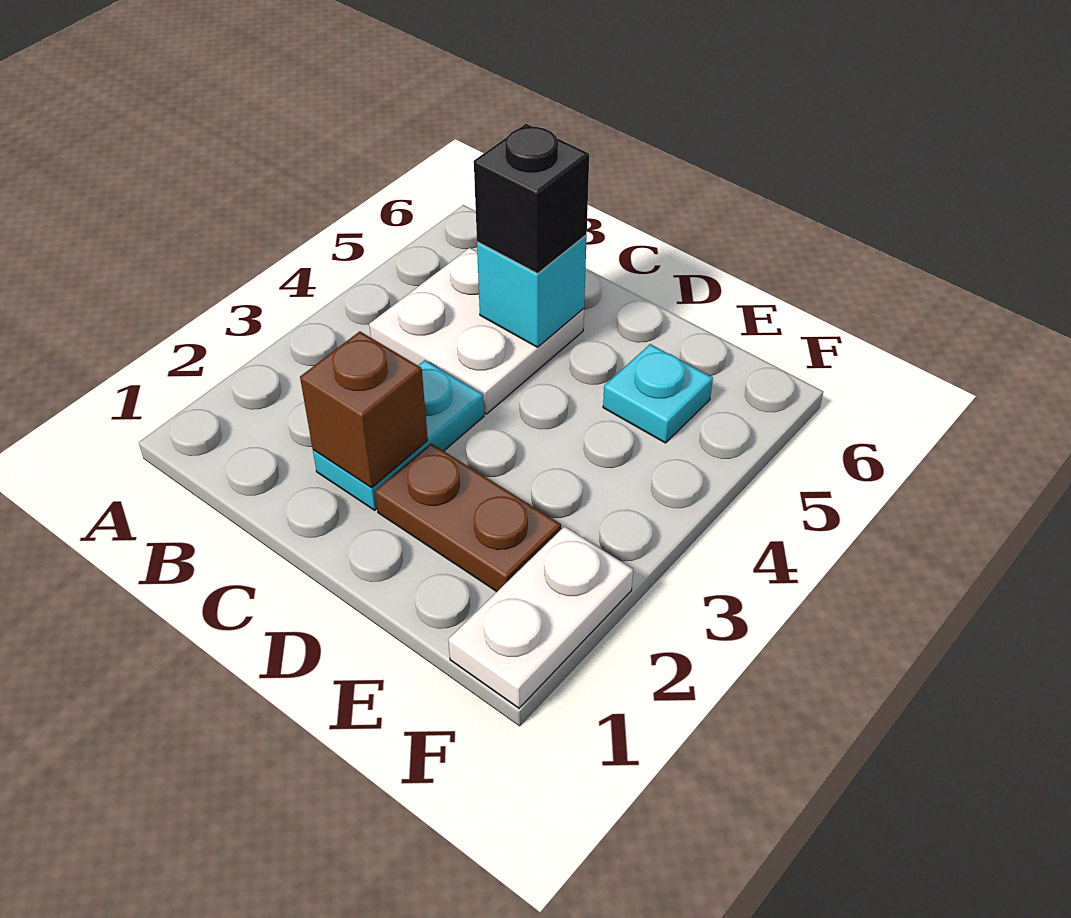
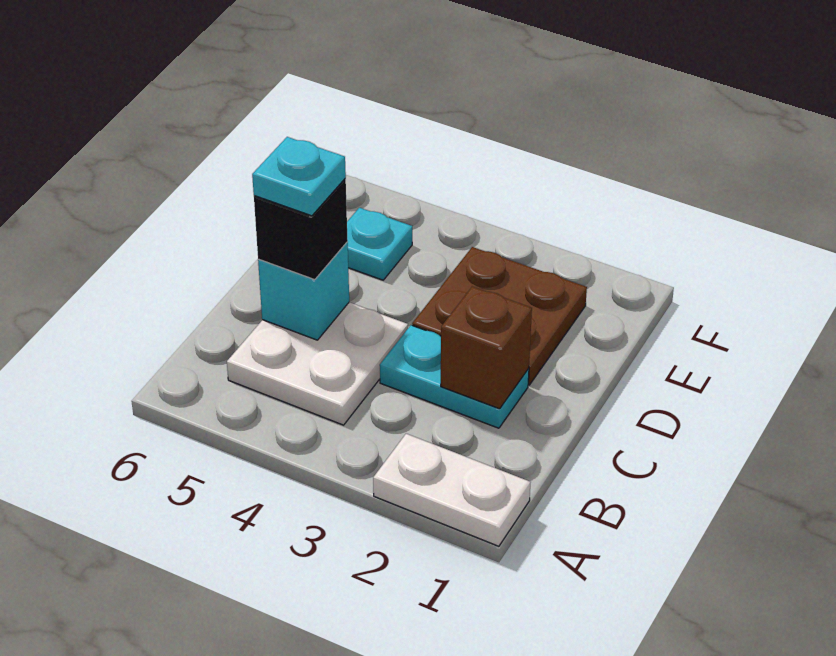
none -> cyan plate C5 level 4
brown plate D2:E2 level 1 -> brown plate D2:E3 level 1
white plate F1:F2 level 1 -> white plate A1:A2 level 1

